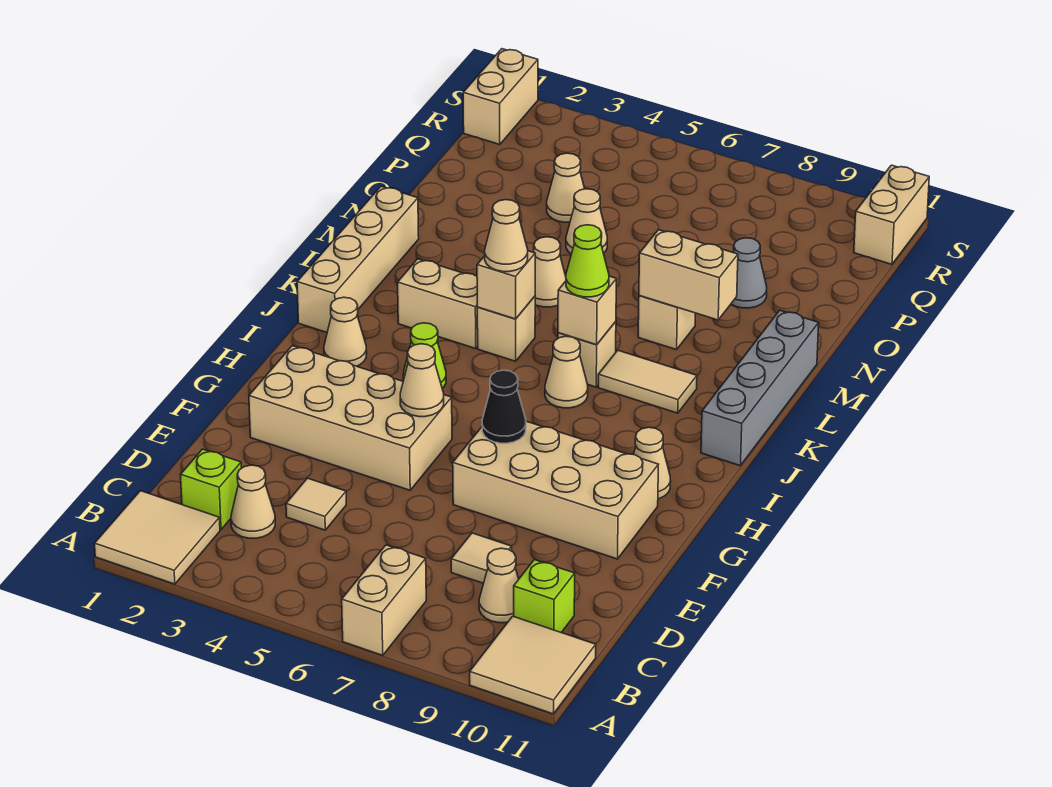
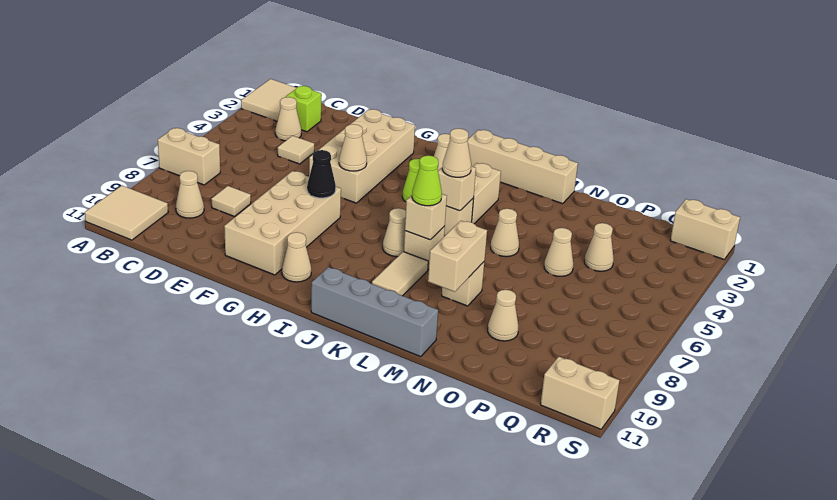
lime brick C10 level 1 -> none
grey cone O9 level 1 -> tan cone O9 level 1

